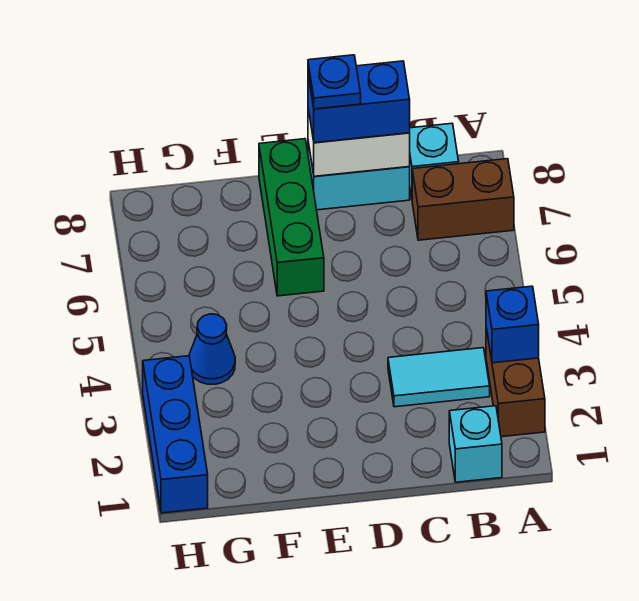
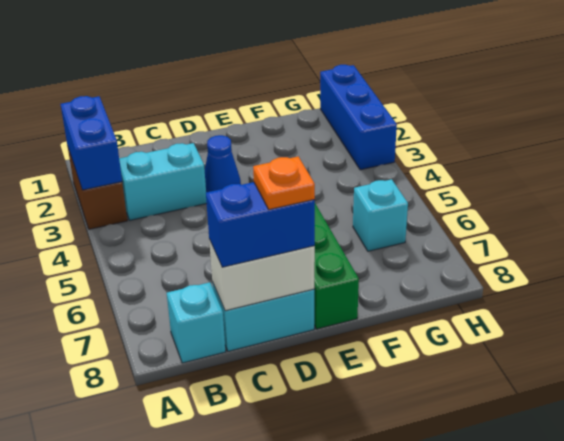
blue brick A3 level 2 -> blue brick A2:A3 level 2
brown brick A7:B7 level 1 -> none
cyan brick B1 level 1 -> cyan brick G6 level 1
cyan tile B3:C3 level 1 -> cyan brick B3:C3 level 1
blue plate D8 level 4 -> orange plate D8 level 4
blue cone G4 level 1 -> blue cone D3 level 1

